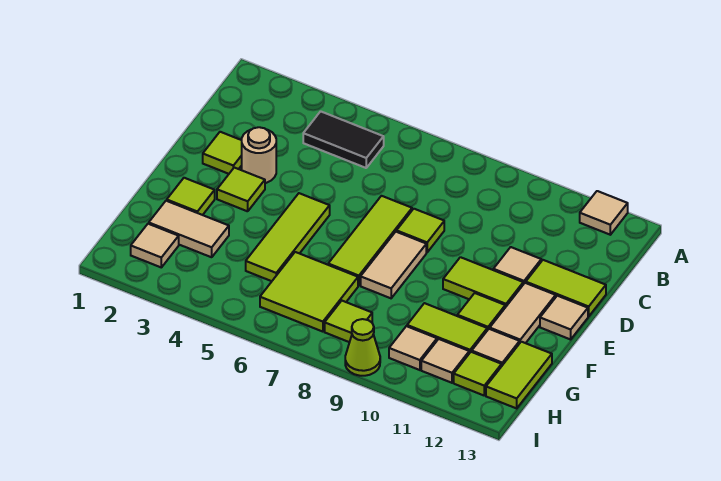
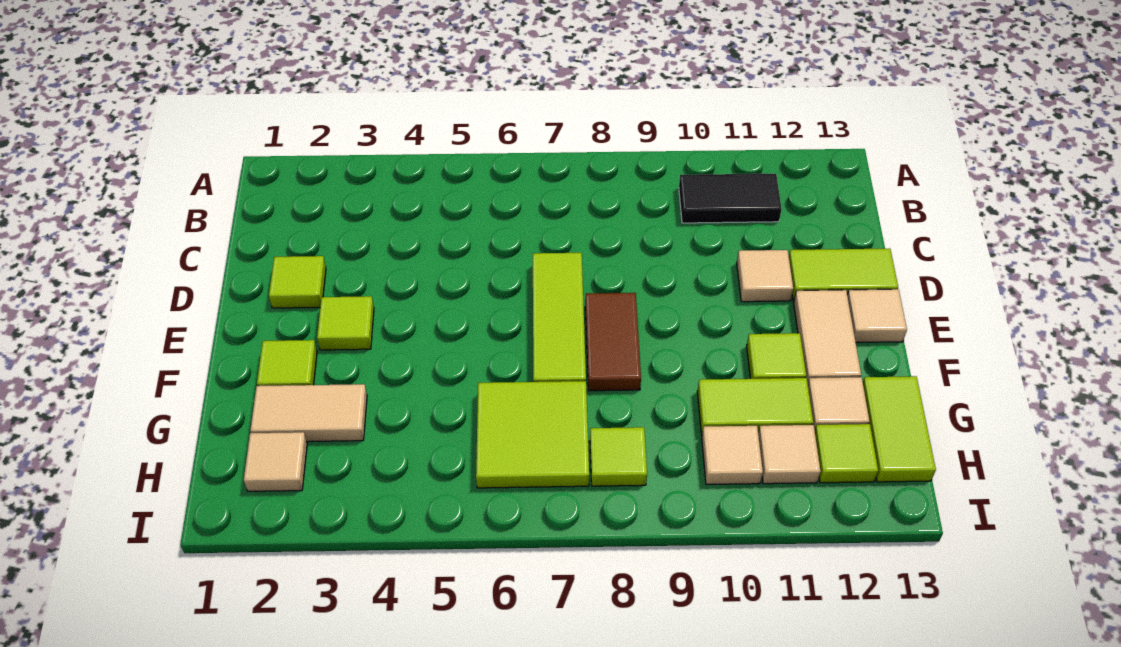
tan tile A12 level 1 -> none
black tile B4:B5 level 1 -> black tile B10:B11 level 1
tan round brick D3 level 1 -> none
lime tile D8 level 1 -> none
lime tile E5:G5 level 1 -> none
tan tile E8:F8 level 1 -> brown tile E8:F8 level 1
lime tile E10:E11 level 1 -> none
lime cone I9 level 1 -> none

